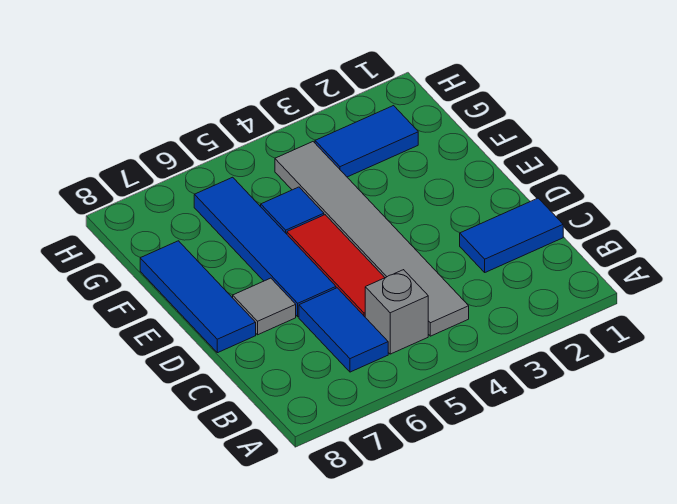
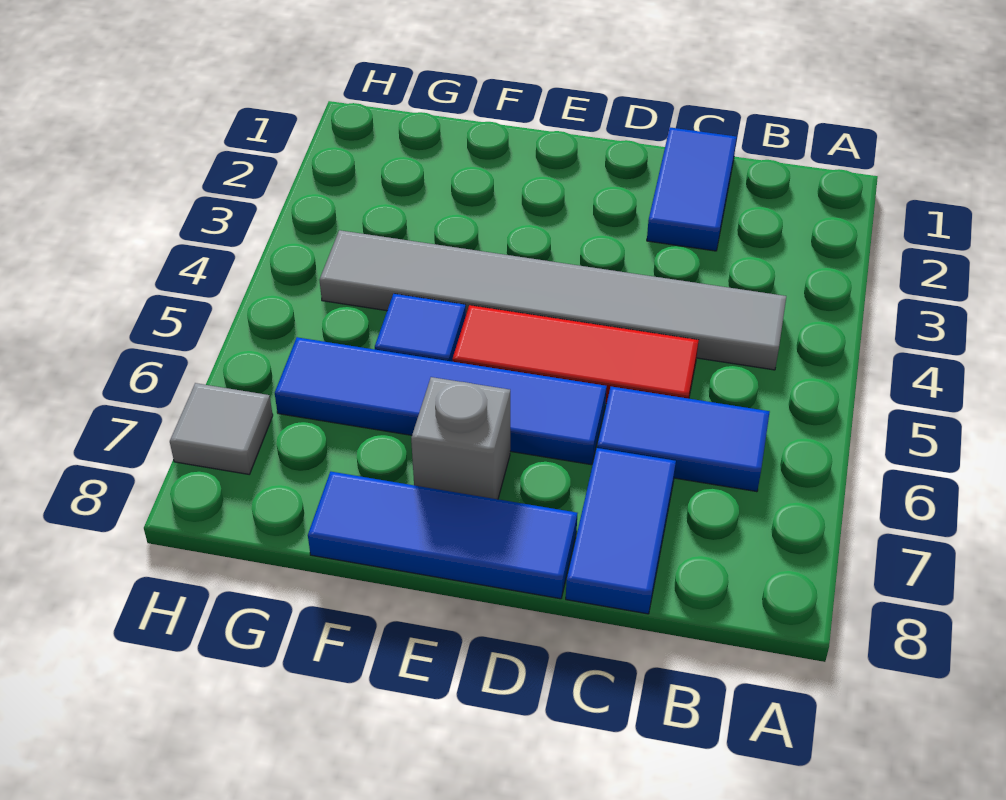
grey brick B5 level 1 -> grey brick E7 level 1
grey tile D7 level 1 -> grey tile H7 level 1
blue tile G2:G3 level 1 -> blue tile C7:C8 level 1

